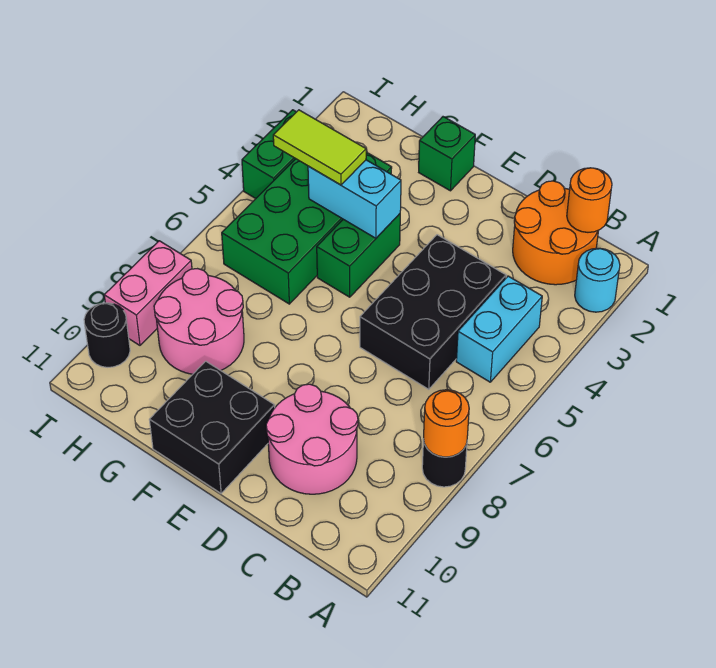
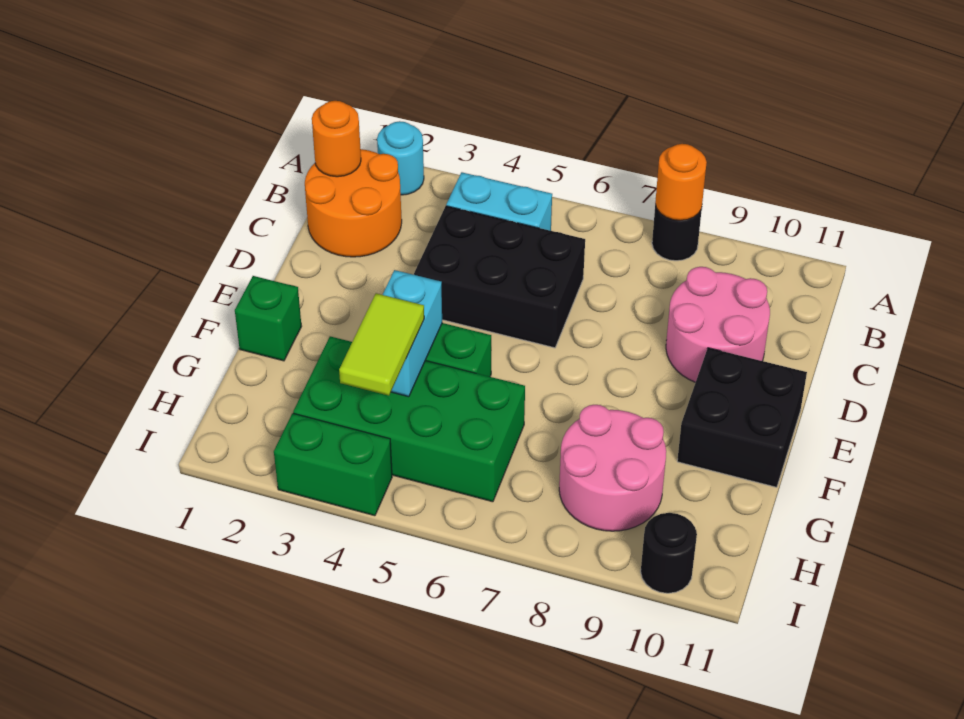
pink brick I8:I9 level 1 -> none

